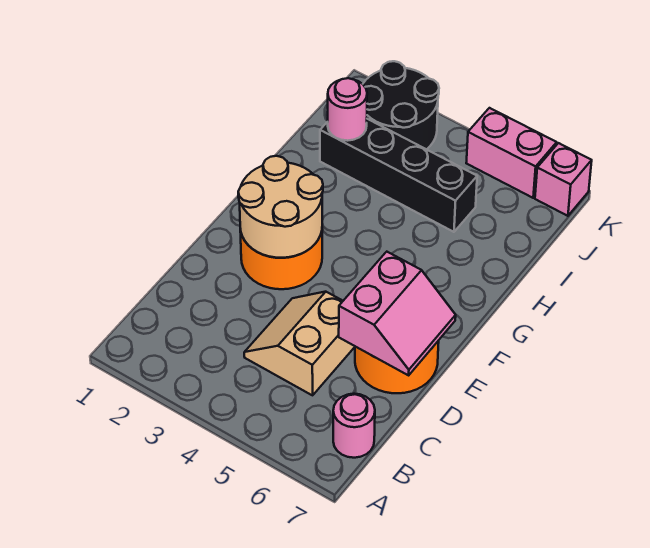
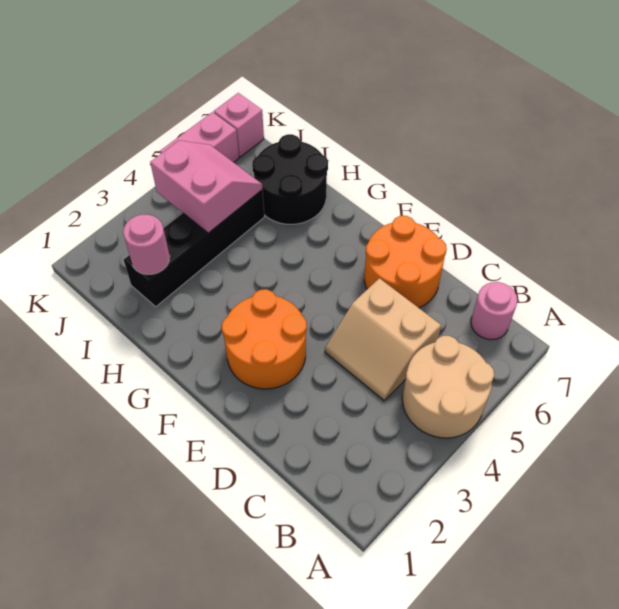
pink slope D6:E7 level 2 top 6 -> pink slope I4:J5 level 2 top 4
tan round brick E2:F3 level 2 -> tan round brick A4:B5 level 1
black round brick J2:K3 level 1 -> black round brick H6:I7 level 1

